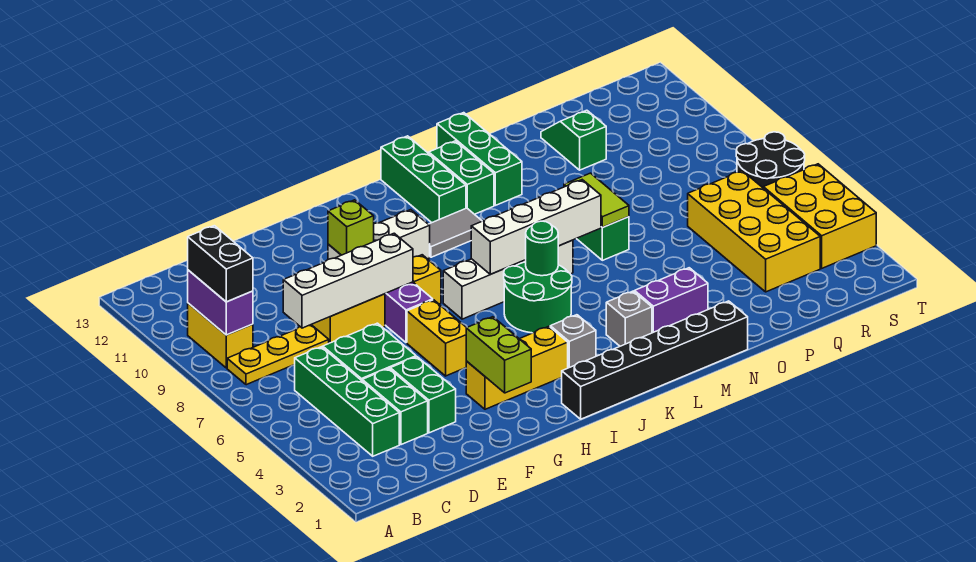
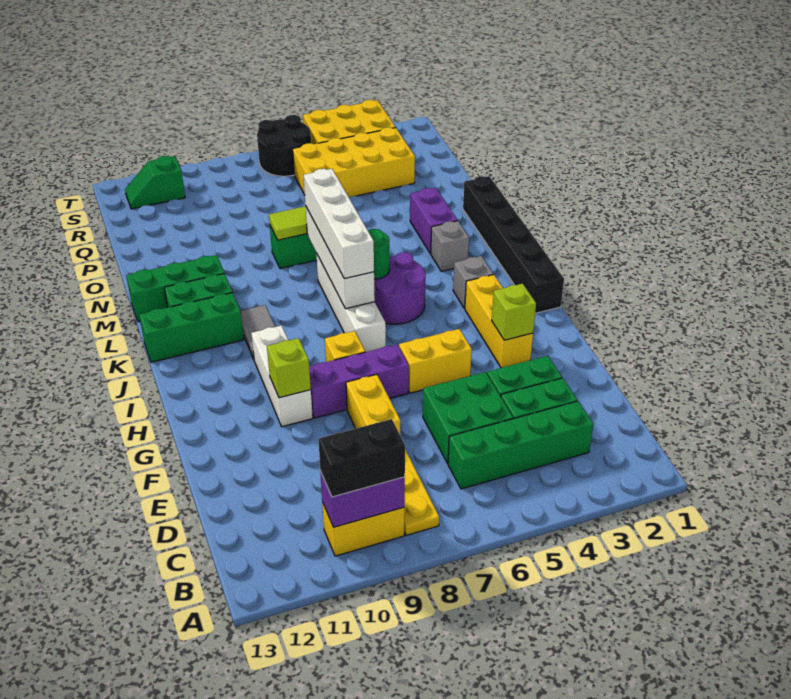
white brick D8:G8 level 2 -> white brick J7:M7 level 3
lime brick G2:G3 level 2 -> lime brick G3 level 2
green round brick J5:K6 level 1 -> purple round brick J5:K6 level 1
green slope P11:P12 level 1 top 11 -> green slope S11:S12 level 1 top 11

